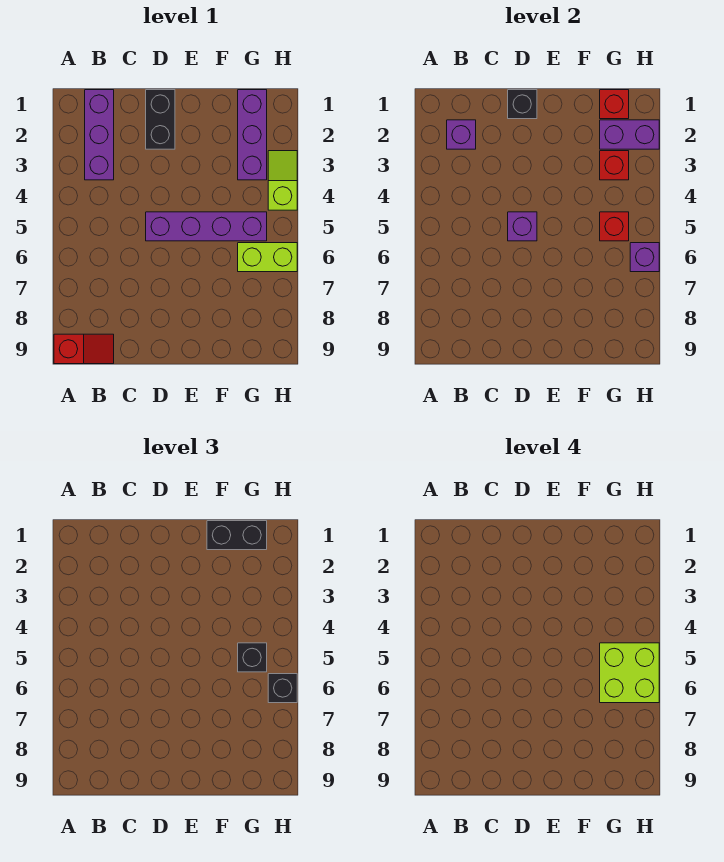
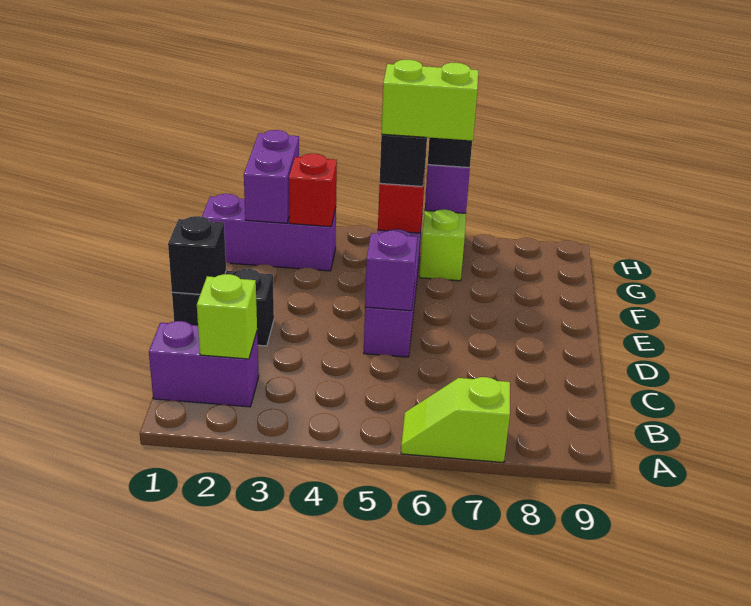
red slope A9:B9 level 1 top A -> none
purple brick B1:B3 level 1 -> purple brick B1:B2 level 1
purple brick B2 level 2 -> lime brick B2 level 2
black brick F1:G1 level 3 -> none
red brick G1 level 2 -> none
lime brick G5:H6 level 4 -> lime brick G5:G6 level 4
lime slope H3:H4 level 1 top 4 -> lime slope A6:A7 level 1 top 7

